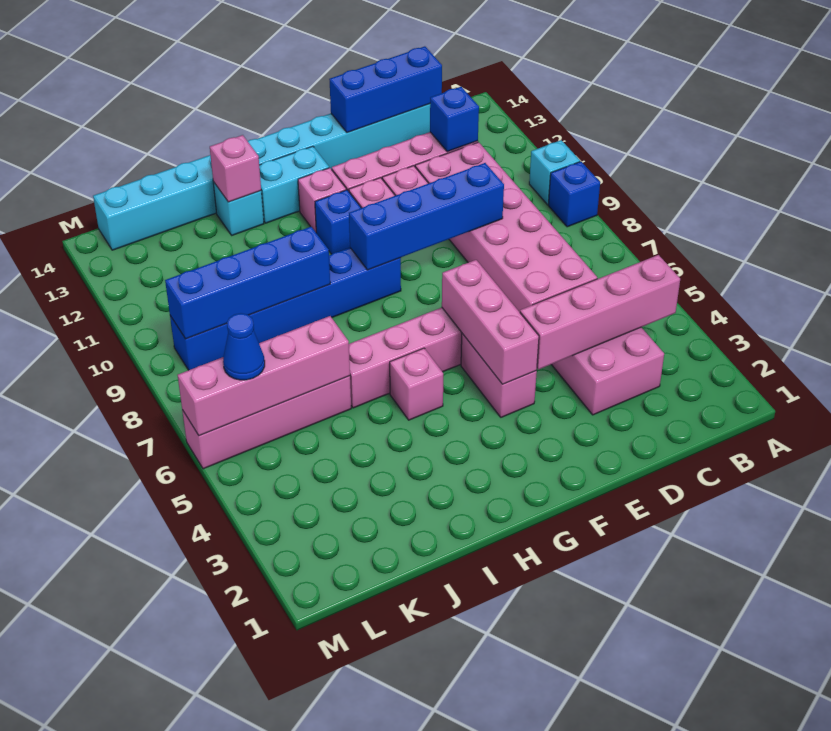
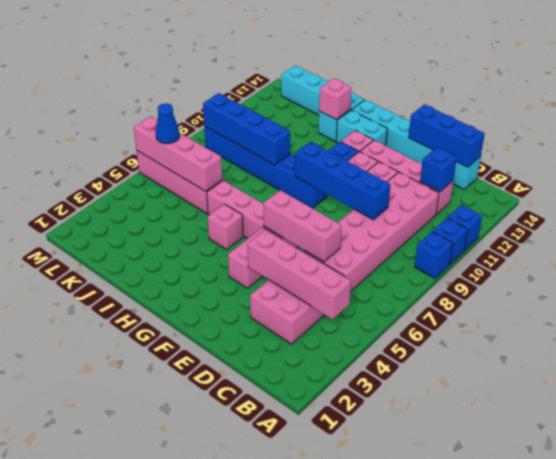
cyan brick A10 level 1 -> blue brick A10 level 1
none -> blue brick A11 level 1
pink brick F4:F6 level 2 -> pink brick D6:F6 level 2

